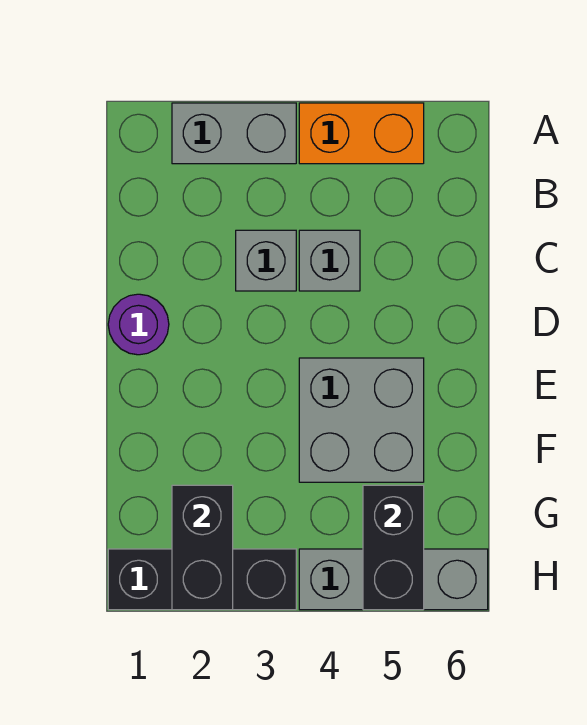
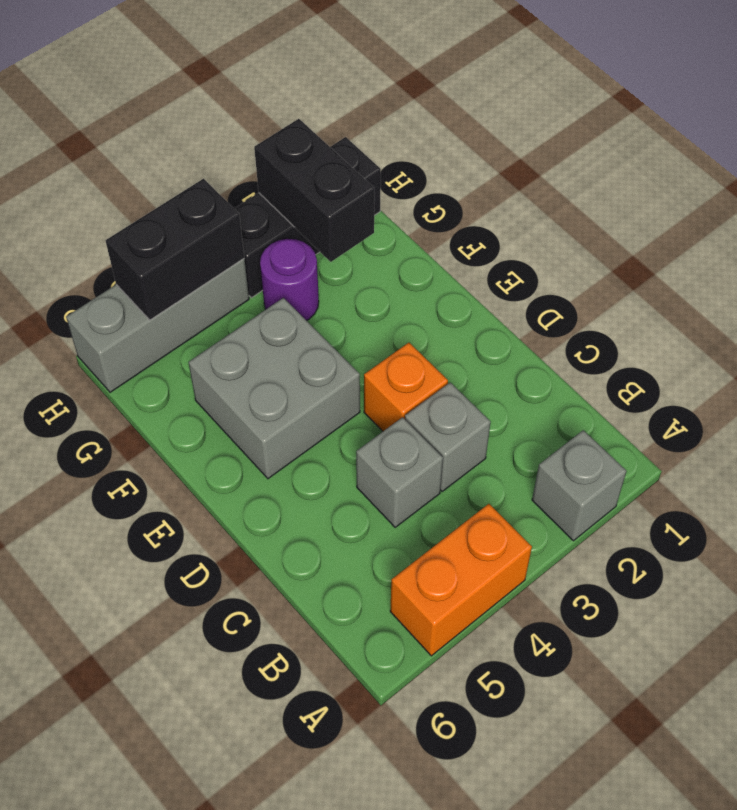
grey brick A2:A3 level 1 -> grey brick A2 level 1
purple round brick D1 level 1 -> purple round brick G3 level 1
none -> orange brick D3 level 1
black brick G5:H5 level 2 -> black brick H4:H5 level 2

